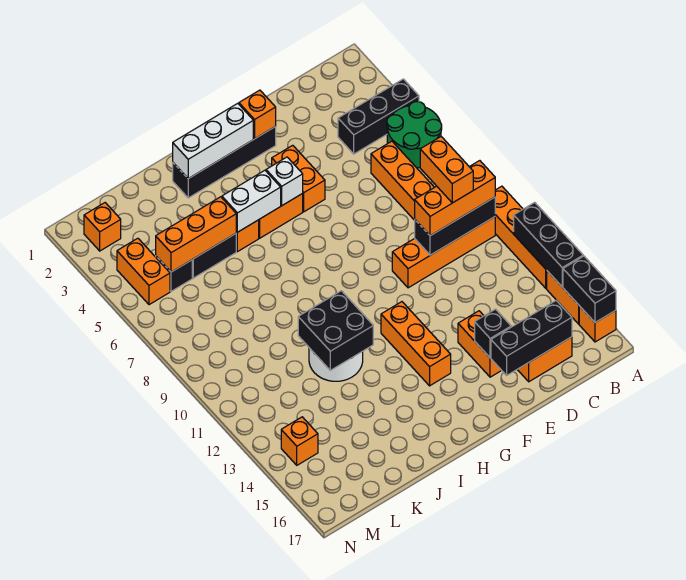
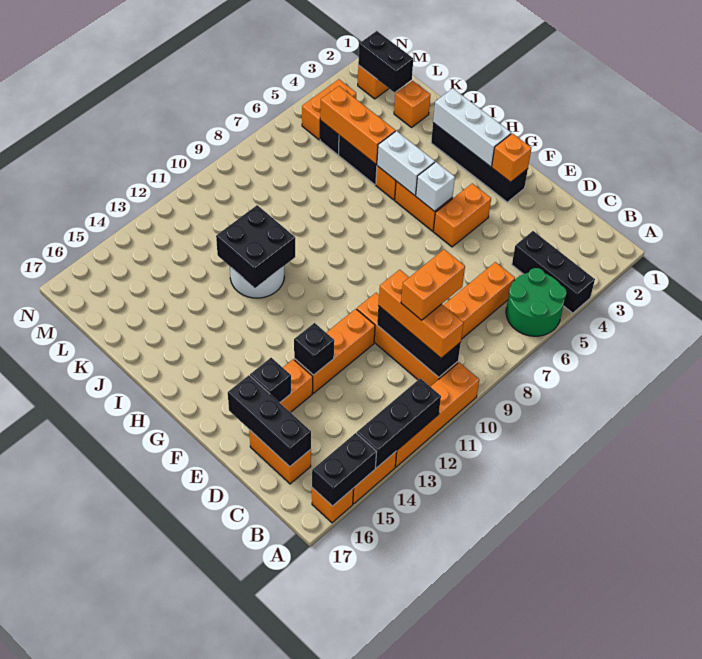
none -> black brick E13 level 2
orange brick G12:G14 level 1 -> orange brick E11:E13 level 1
none -> black brick L2:M2 level 2
orange brick M14 level 1 -> orange brick K2 level 1

